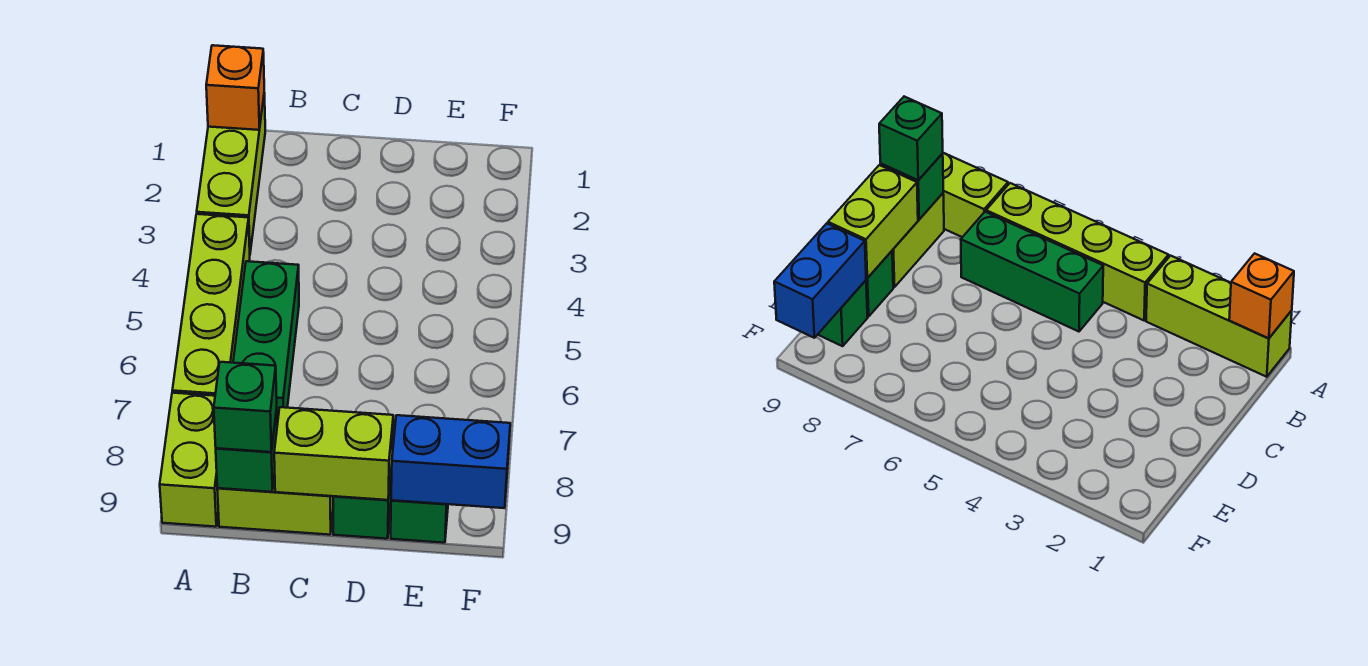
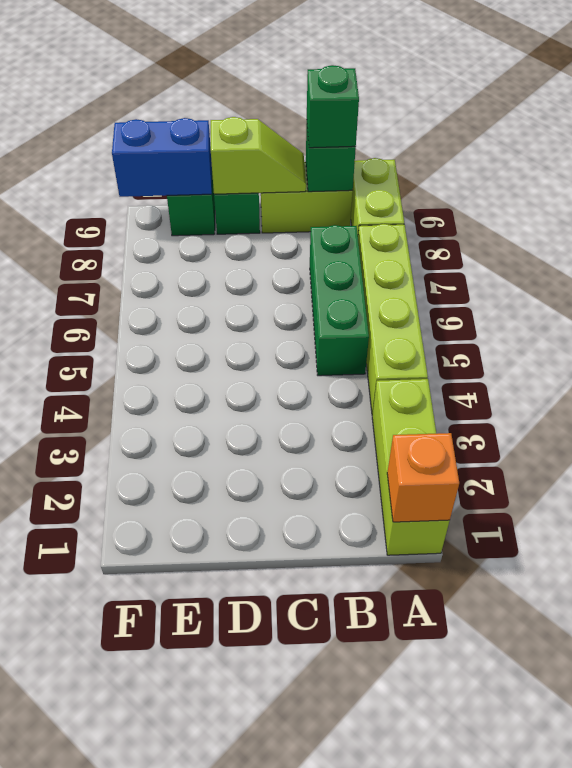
lime brick C9:D9 level 2 -> lime slope C9:D9 level 2 top D

